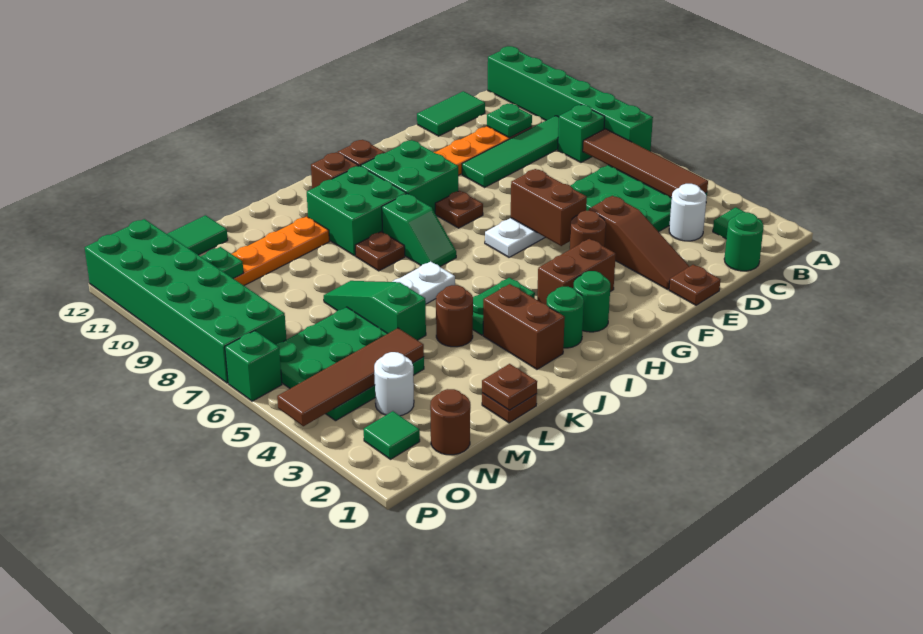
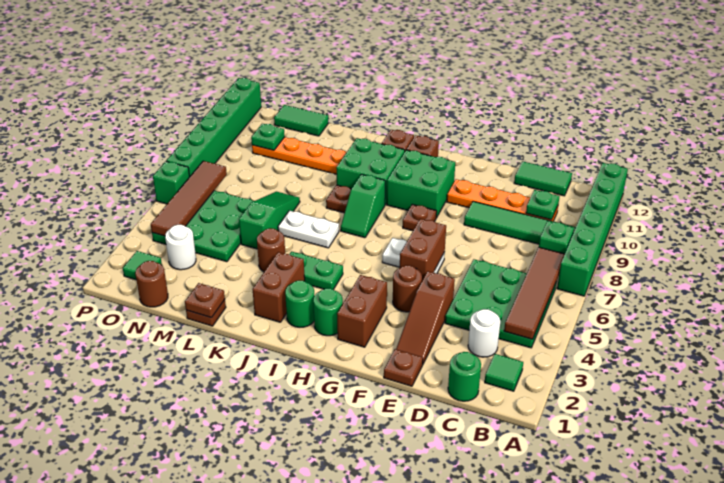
brown brick G3:H3 level 1 -> brown brick G2:G3 level 1
brown tile M4:P4 level 2 -> brown tile O4:O7 level 2
green brick O7:P12 level 1 -> green brick P7:P12 level 1

